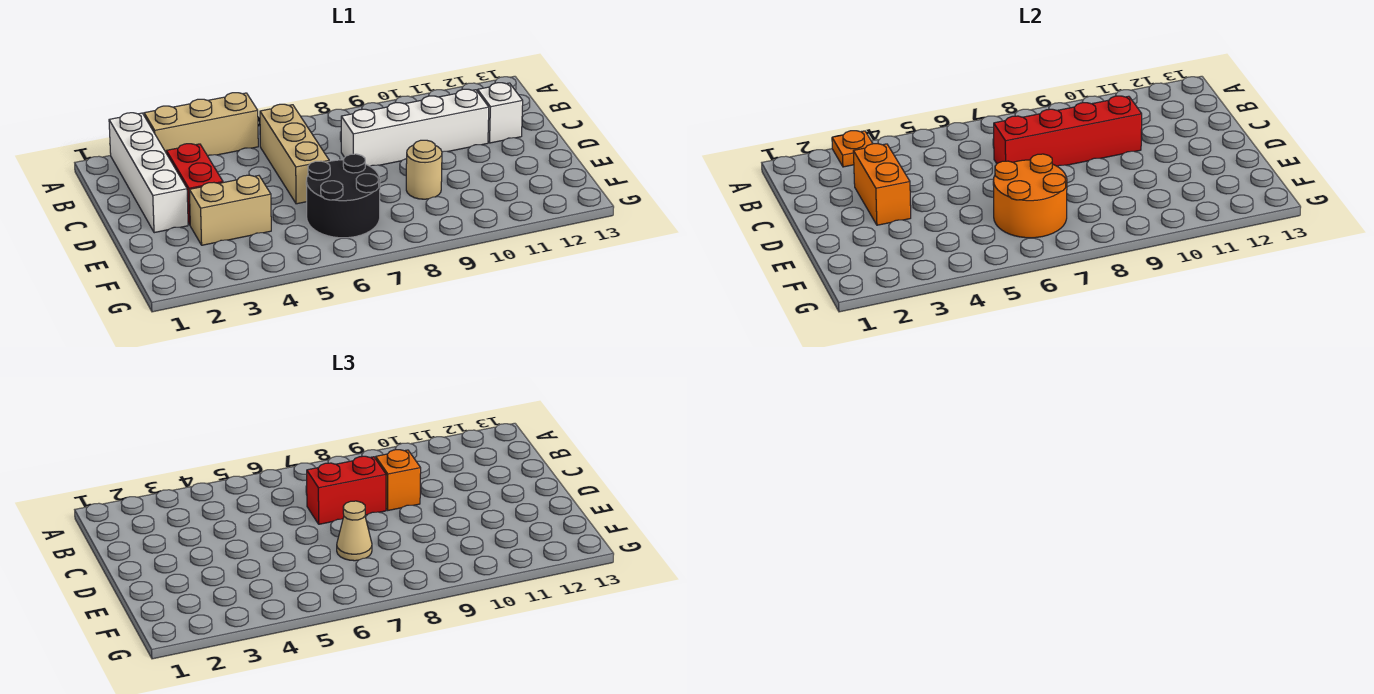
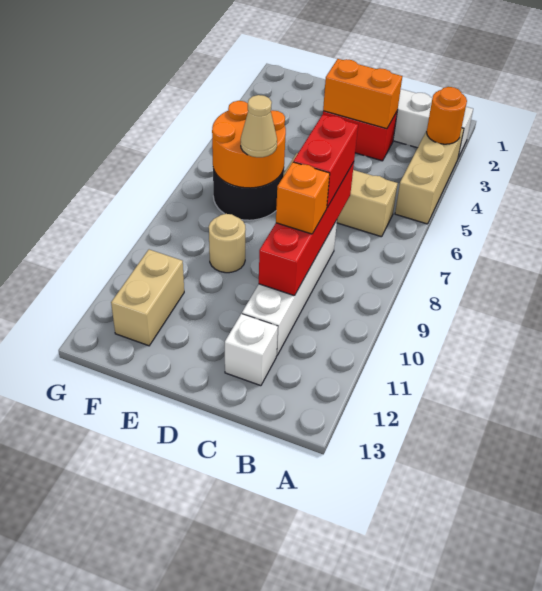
orange plate A3 level 2 -> orange round brick A3 level 2
tan brick E3:E4 level 1 -> tan brick F11:F12 level 1

